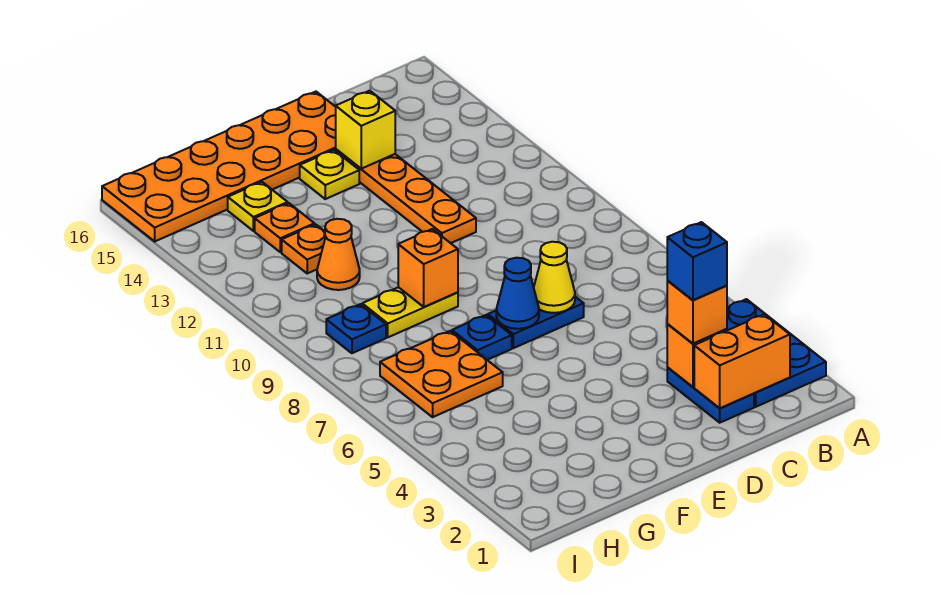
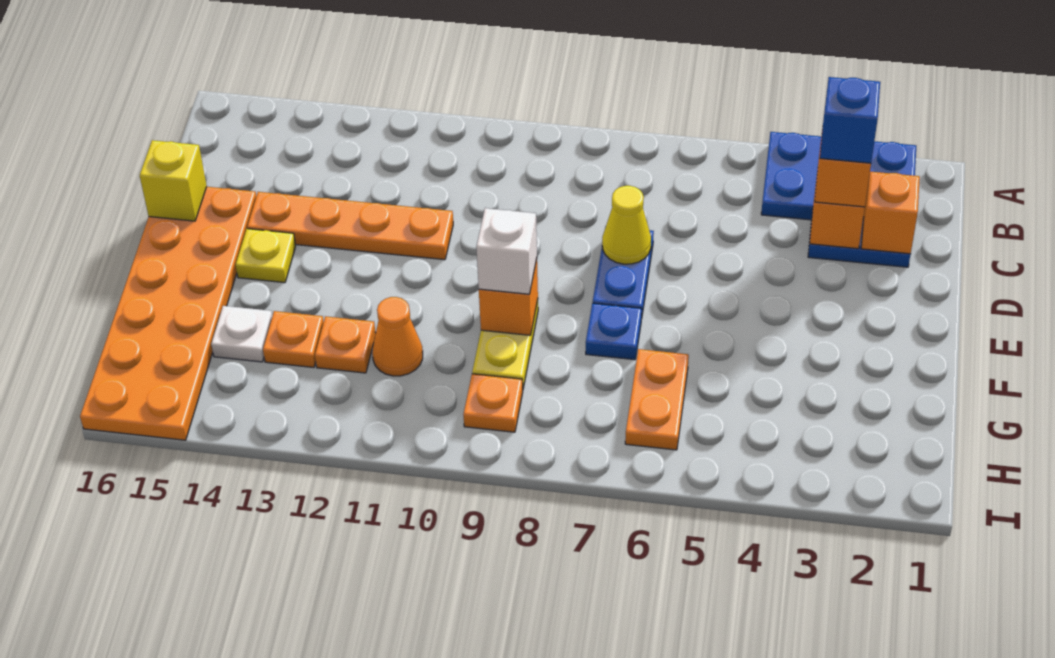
orange brick B2:C2 level 2 -> orange brick C2 level 2
yellow brick D14 level 2 -> yellow brick D16 level 2
blue cone E7 level 2 -> none
none -> white brick F9 level 3
orange plate G6:H7 level 1 -> orange plate G6:H6 level 1
yellow plate G14 level 1 -> white plate G14 level 1
blue plate H9 level 1 -> orange plate H9 level 1

